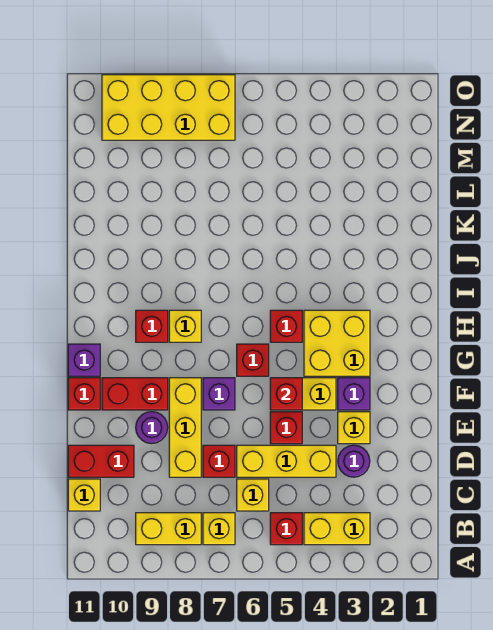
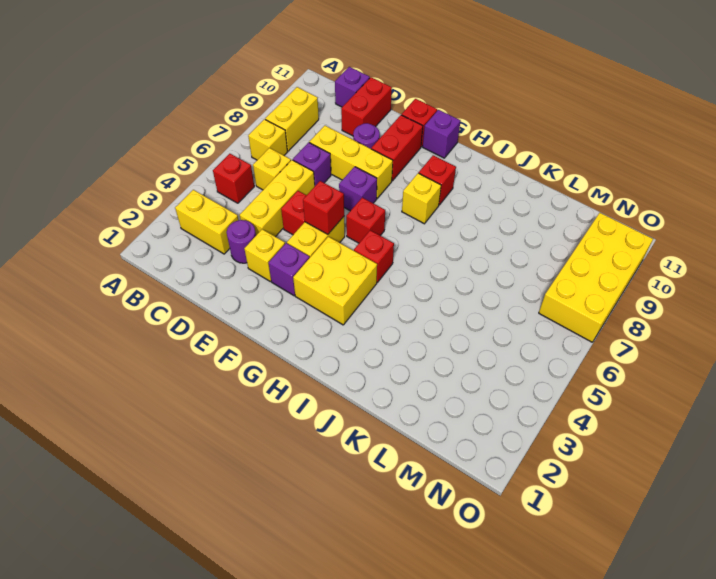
yellow brick B3:B4 level 1 -> yellow brick B3:C3 level 1
yellow brick C11 level 1 -> purple brick C11 level 1
red brick D7 level 1 -> purple brick D7 level 1

